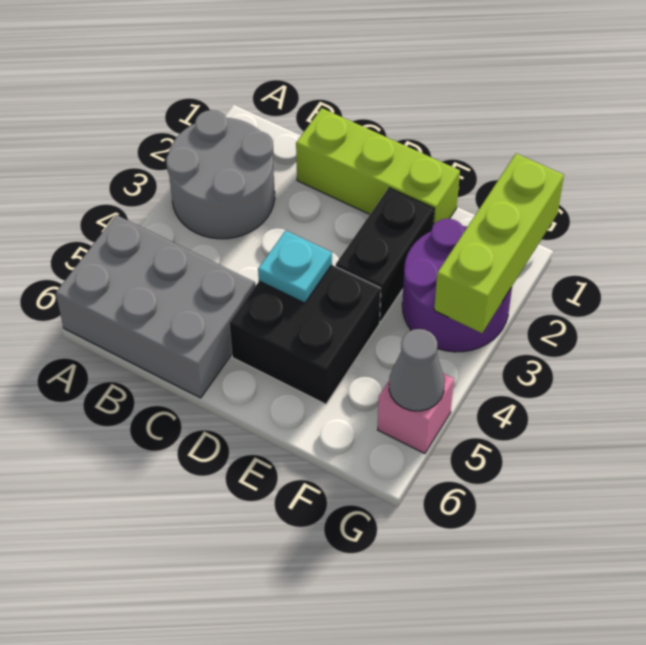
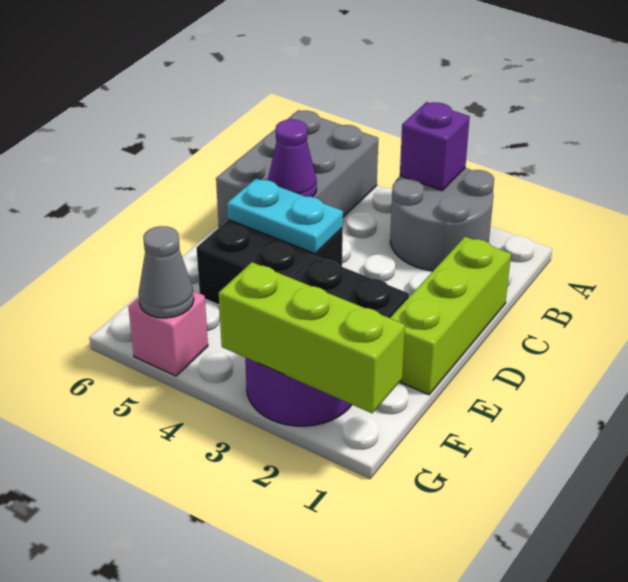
none -> purple brick A3 level 2
none -> purple cone C5 level 2
cyan plate D4 level 2 -> cyan plate D4:D5 level 2

